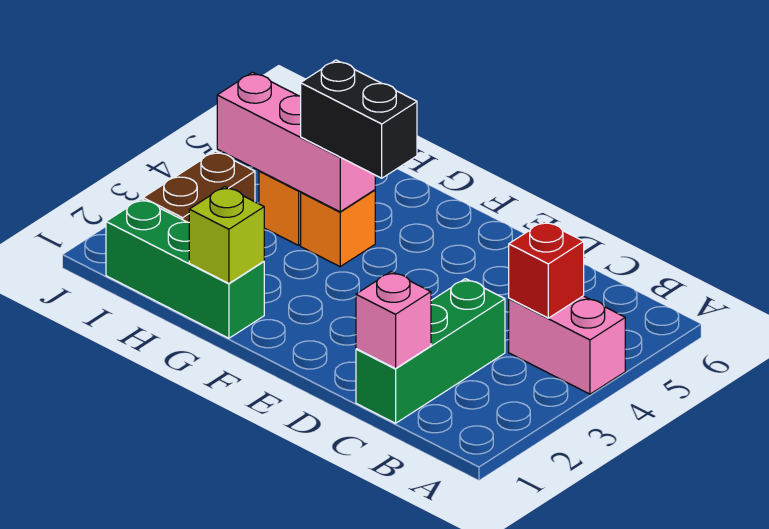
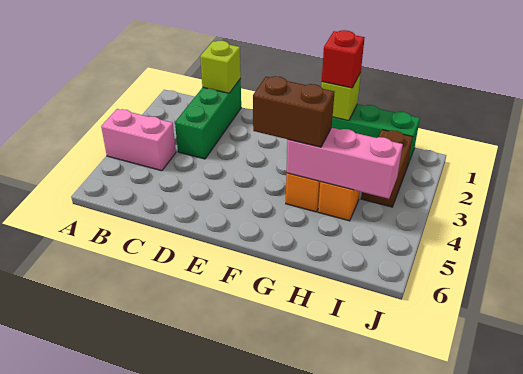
red brick B4 level 2 -> red brick G1 level 3
pink brick C1 level 2 -> lime brick C1 level 2
black brick F4:G4 level 3 -> brown brick F4:G4 level 3

